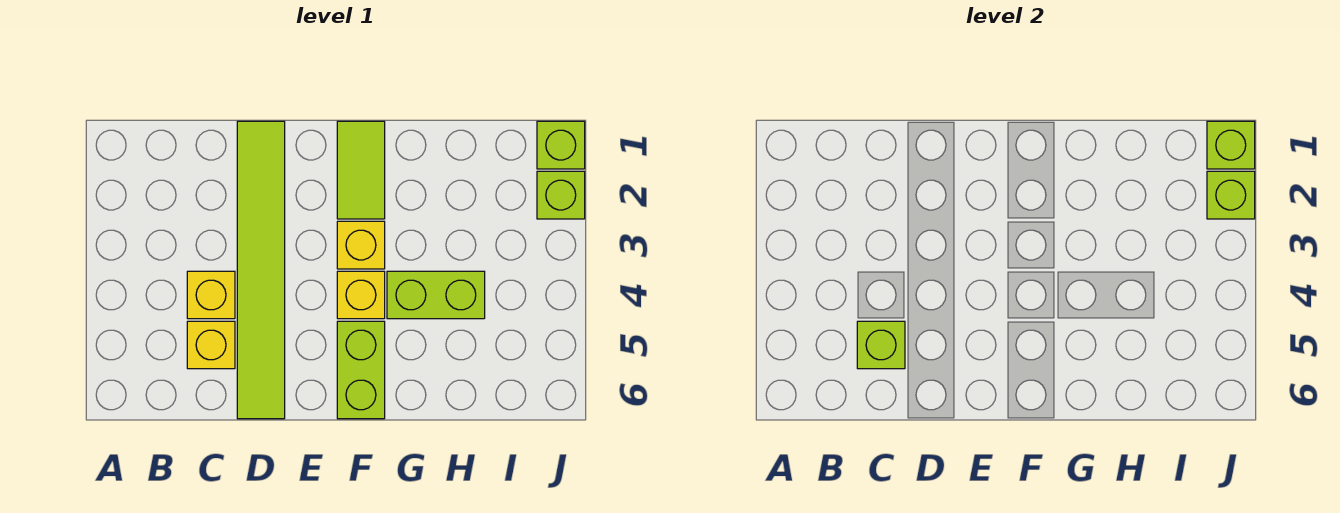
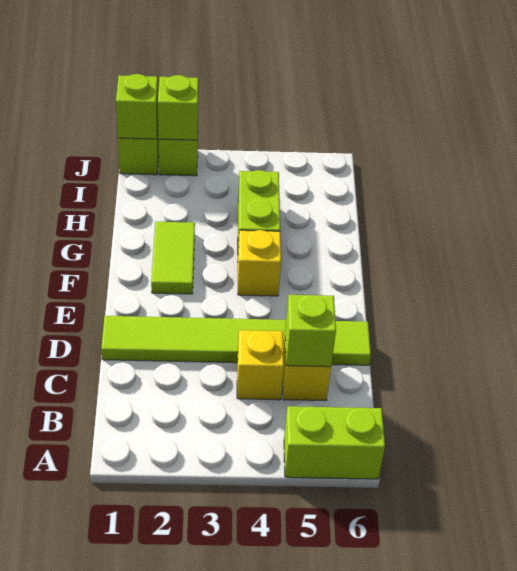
lime tile F1:F2 level 1 -> lime tile F2:G2 level 1
yellow brick F3 level 1 -> none
lime brick F5:F6 level 1 -> lime brick A5:A6 level 1

